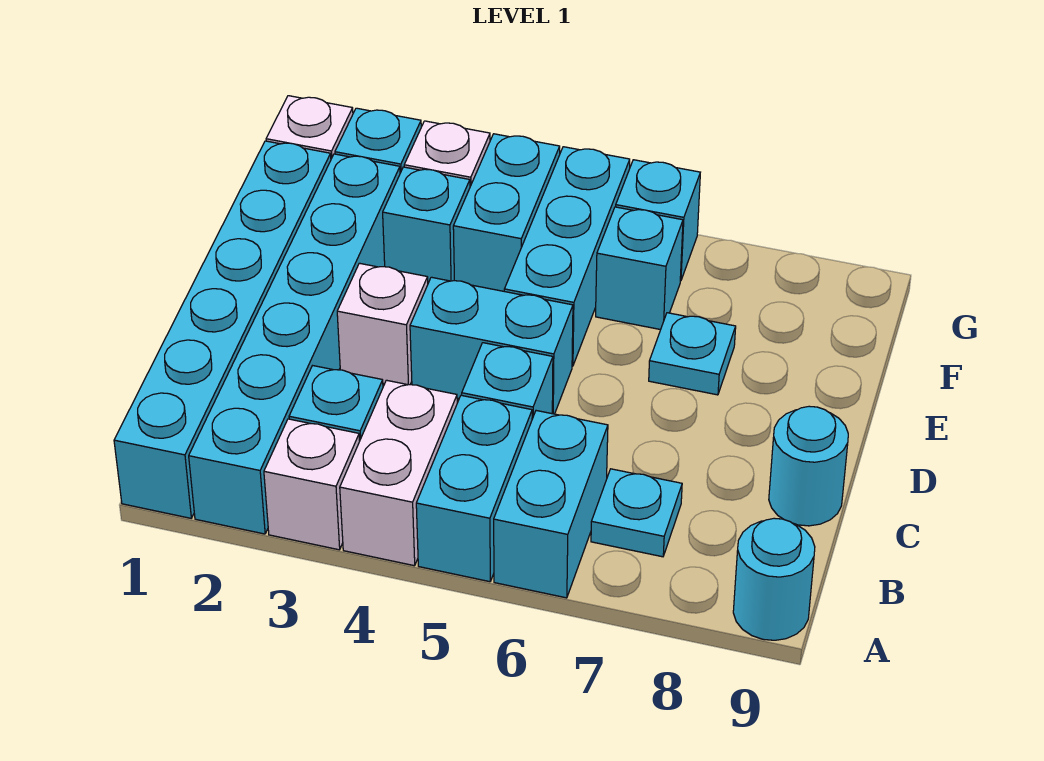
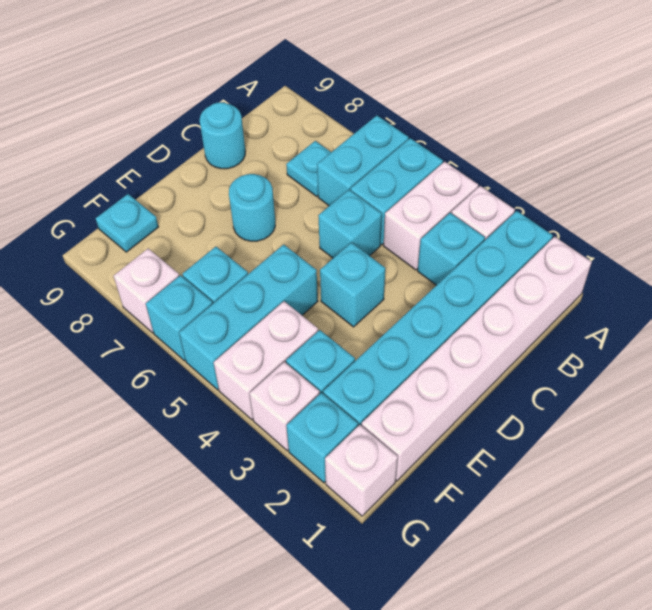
cyan brick A1:F1 level 1 -> white brick A1:F1 level 1
cyan round brick A9 level 1 -> cyan round brick D7 level 1
white brick D3 level 1 -> white brick G7 level 1
cyan brick D4:D5 level 1 -> cyan brick D4 level 1
cyan plate E7 level 1 -> cyan plate F9 level 1
cyan brick F4:G4 level 1 -> white brick F4:G4 level 1

